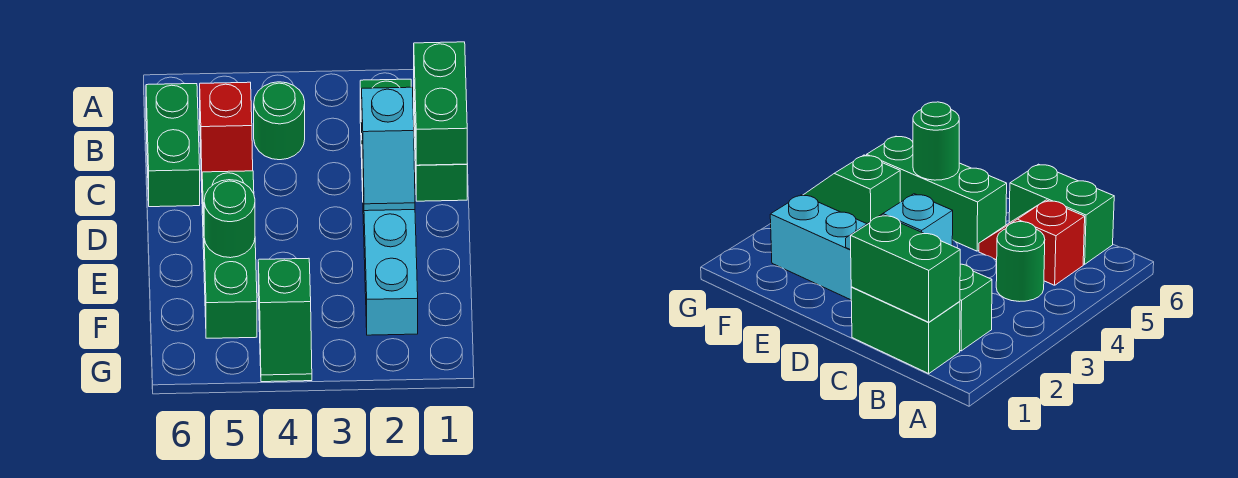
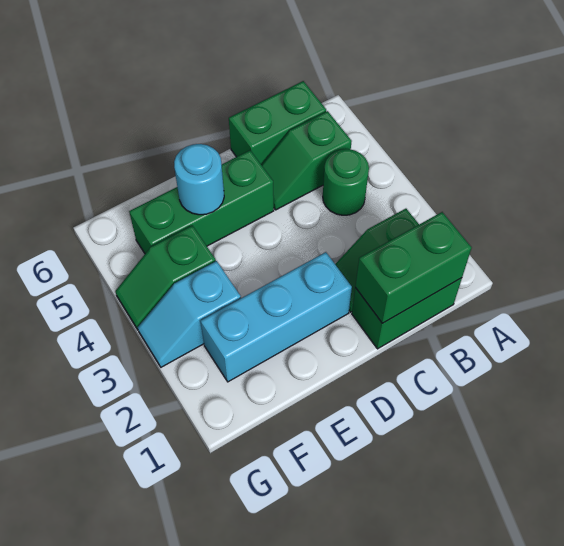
red slope B5:C5 level 1 top B -> green slope B5:C5 level 1 top B
cyan slope C2:D2 level 2 top C -> cyan slope F3:G3 level 1 top F
green round brick E5 level 2 -> cyan round brick E5 level 2

